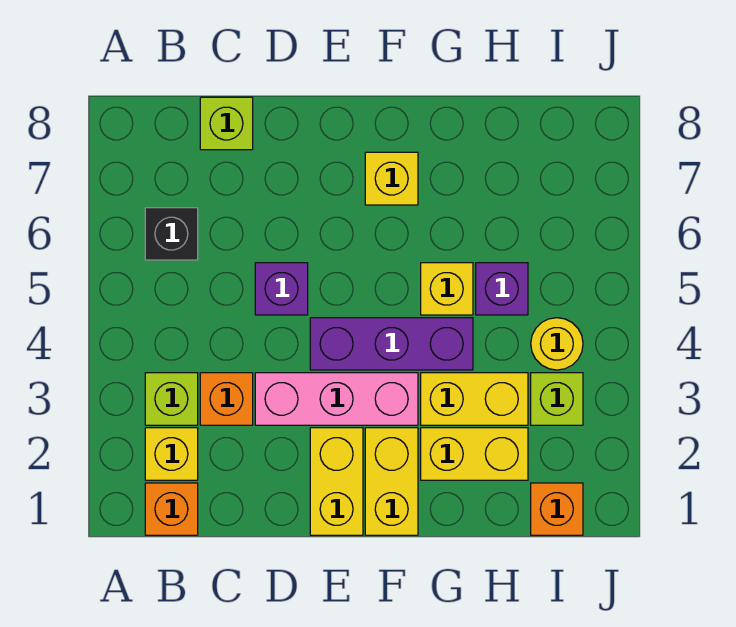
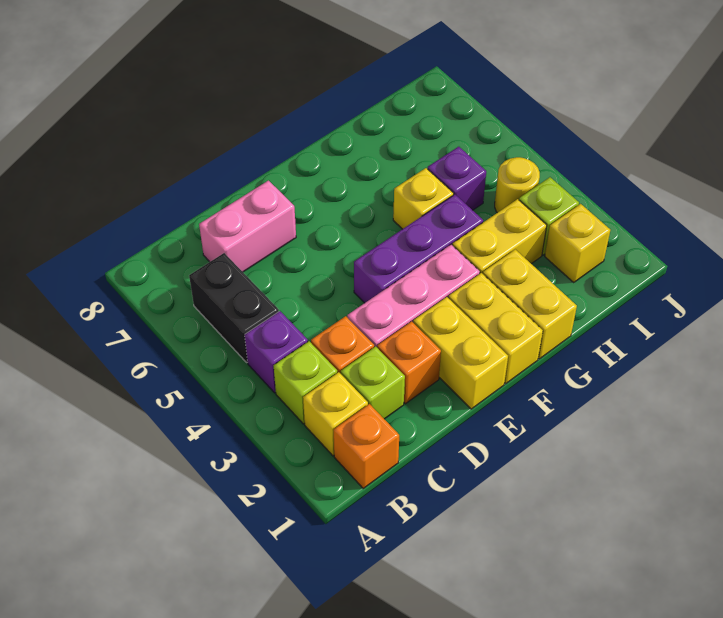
black brick B6 level 1 -> black brick B5:B6 level 1
none -> pink brick C7:D7 level 1
lime brick C8 level 1 -> lime brick C2 level 1
purple brick D5 level 1 -> purple brick B4 level 1
yellow brick F7 level 1 -> yellow brick I2 level 1
yellow brick G2:H2 level 1 -> yellow brick G1:G2 level 1
orange brick I1 level 1 -> orange brick D2 level 1

